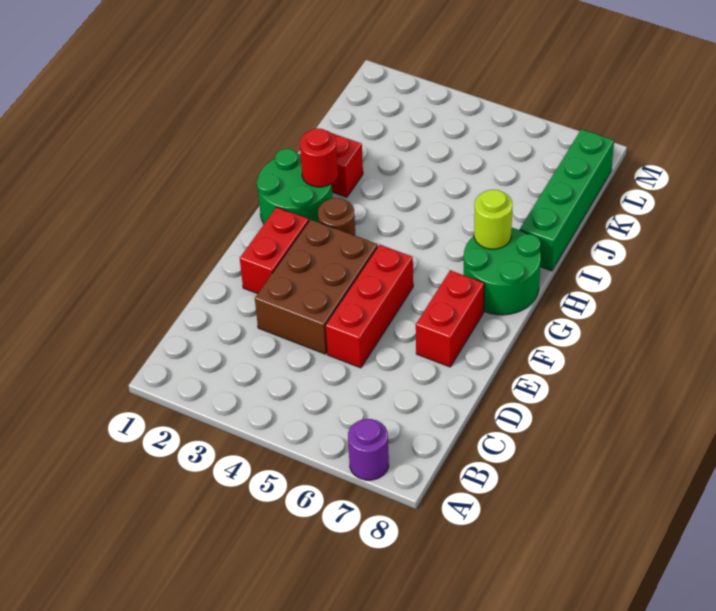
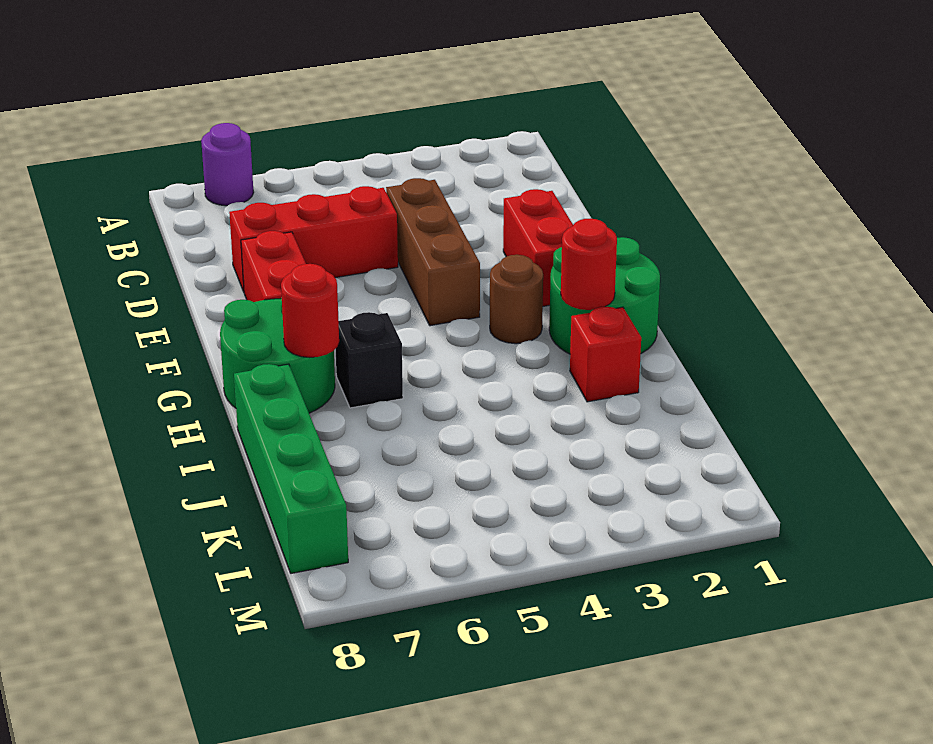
brown brick D3:F4 level 1 -> brown brick D4:F4 level 1
red brick D5:F5 level 1 -> red brick D5:D7 level 1
none -> black brick H6 level 1
lime round brick H7 level 2 -> red round brick H7 level 2

